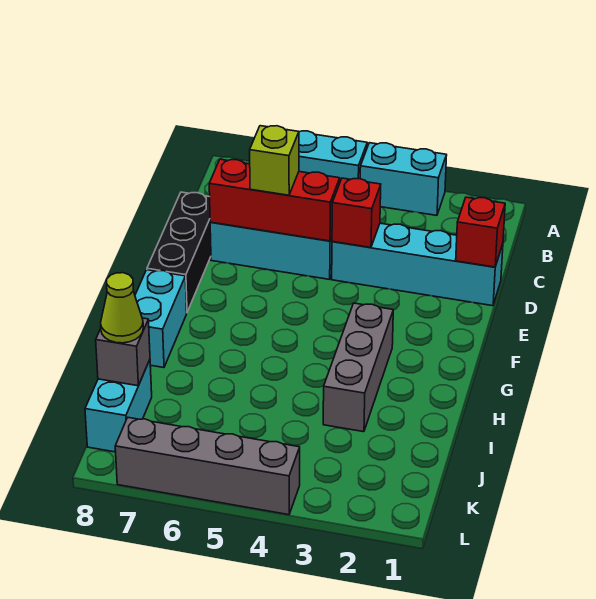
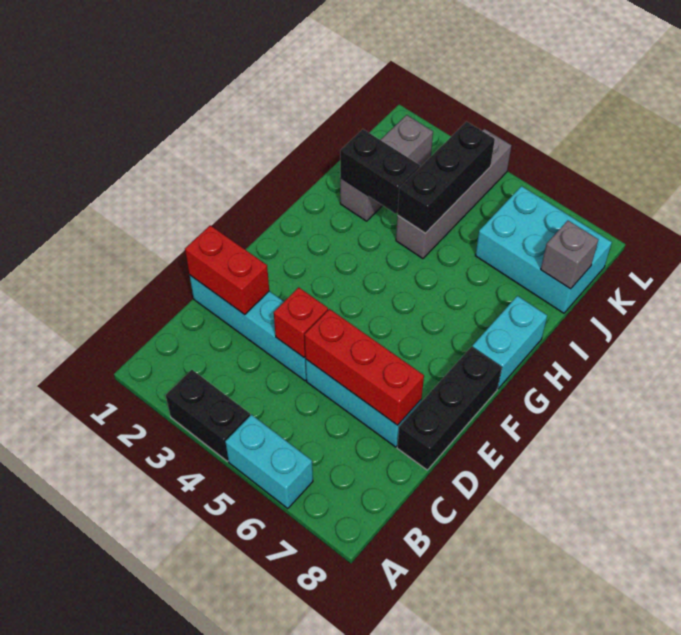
cyan brick A3:A4 level 1 -> black brick A3:A4 level 1
red brick D1 level 2 -> red brick D1:D2 level 2
lime brick D6 level 3 -> none
grey brick G3:I3 level 1 -> grey brick I2:K2 level 1
none -> black brick I2:I3 level 2
none -> black brick I4:K4 level 2
cyan brick J8:K8 level 1 -> cyan brick J6:K8 level 1
lime cone J8 level 3 -> none
grey brick L4:L7 level 1 -> grey brick I4:L4 level 1

